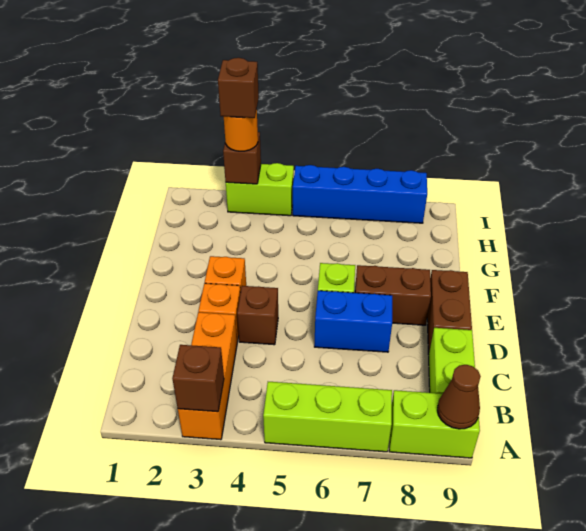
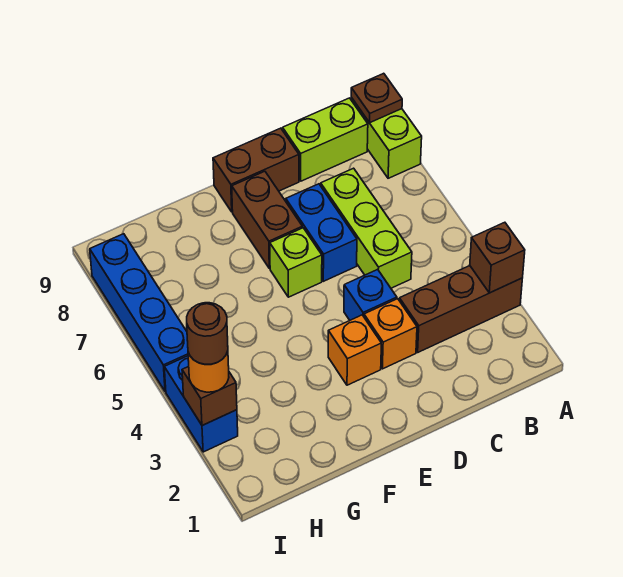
orange brick A3:C3 level 1 -> brown brick A3:C3 level 1
lime brick A5:A7 level 1 -> lime brick C5:C7 level 1
brown cone A9 level 2 -> brown plate A9 level 2
brown brick D4 level 1 -> blue brick D4 level 1
lime brick I3:I4 level 1 -> blue brick I3:I4 level 1
brown brick I3 level 4 -> brown round brick I3 level 4

